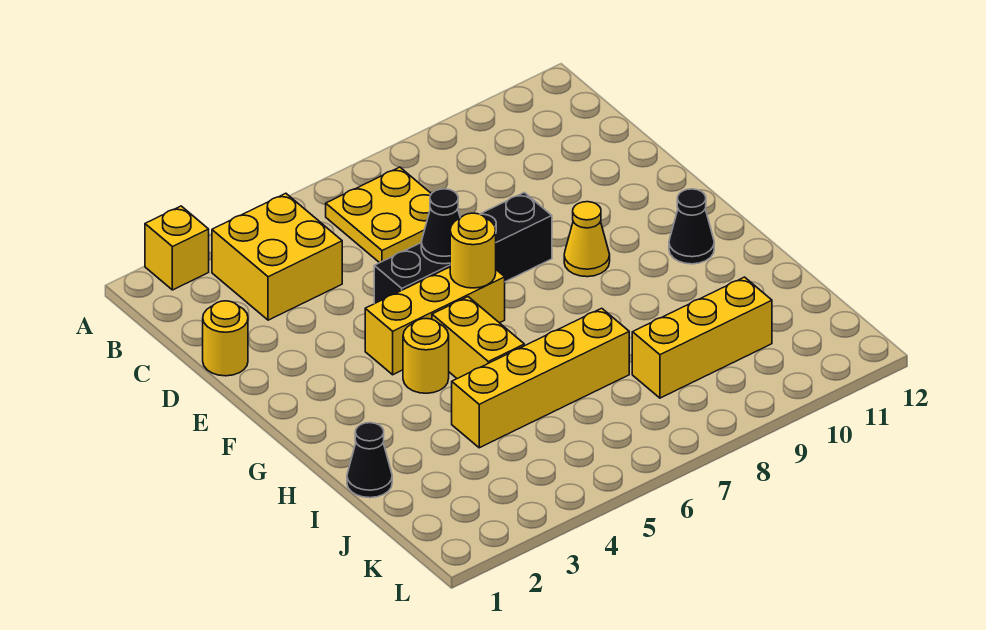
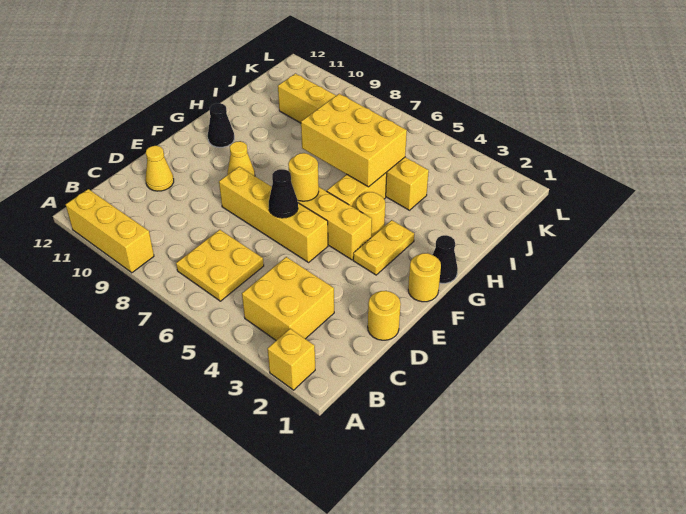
none -> yellow brick A9:A11 level 1
none -> yellow cone D11 level 1
black brick E5:E8 level 1 -> yellow brick E5:E8 level 1
none -> yellow round brick F1 level 1
none -> yellow plate F3:G3 level 1
none -> yellow brick H5:I7 level 2
black cone I1 level 1 -> black cone G1 level 1

